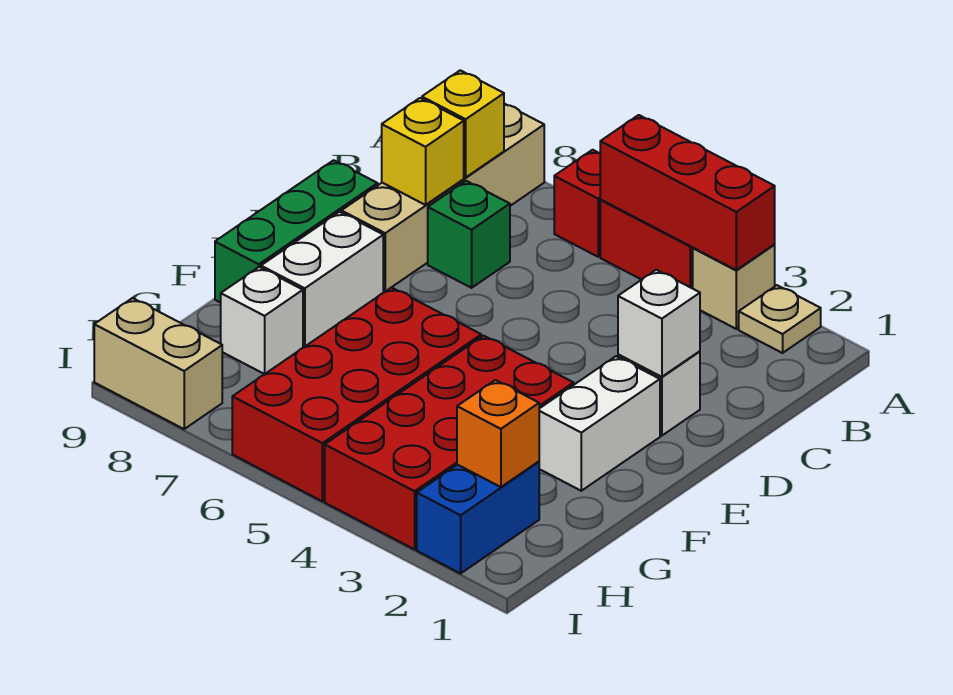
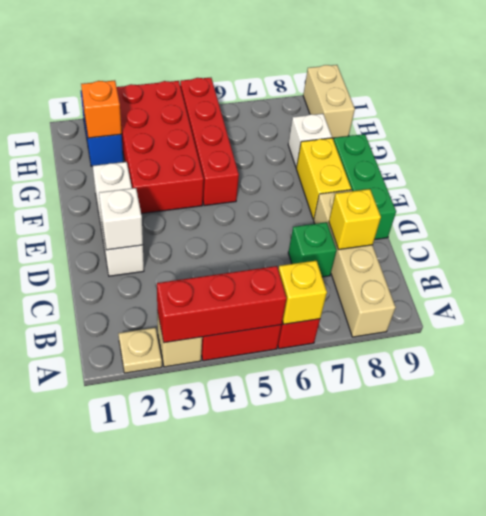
yellow brick B8 level 2 -> yellow brick A6 level 2
white brick E8:F8 level 1 -> yellow brick E8:F8 level 1
red brick F5:I6 level 1 -> red brick F5:I5 level 1
tan brick I8:I9 level 1 -> tan brick H9:I9 level 1

